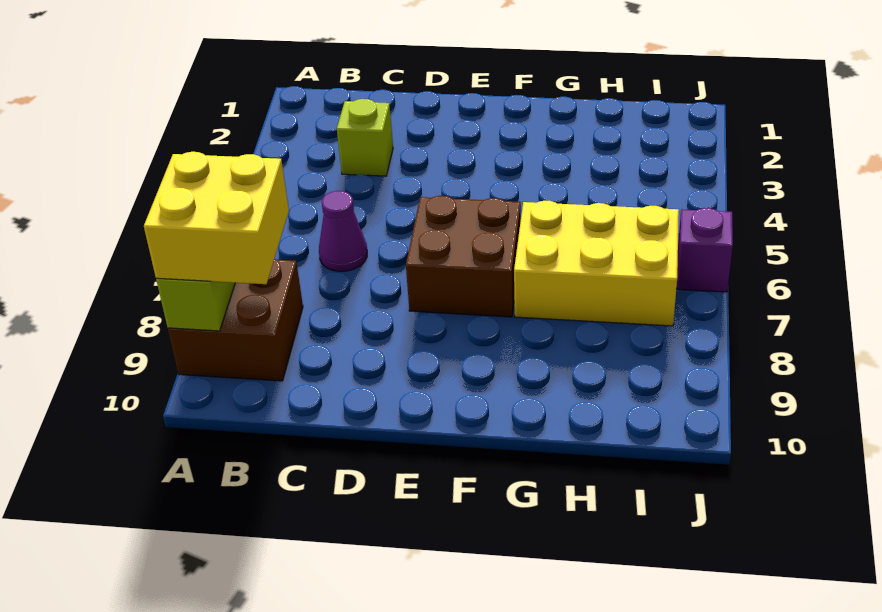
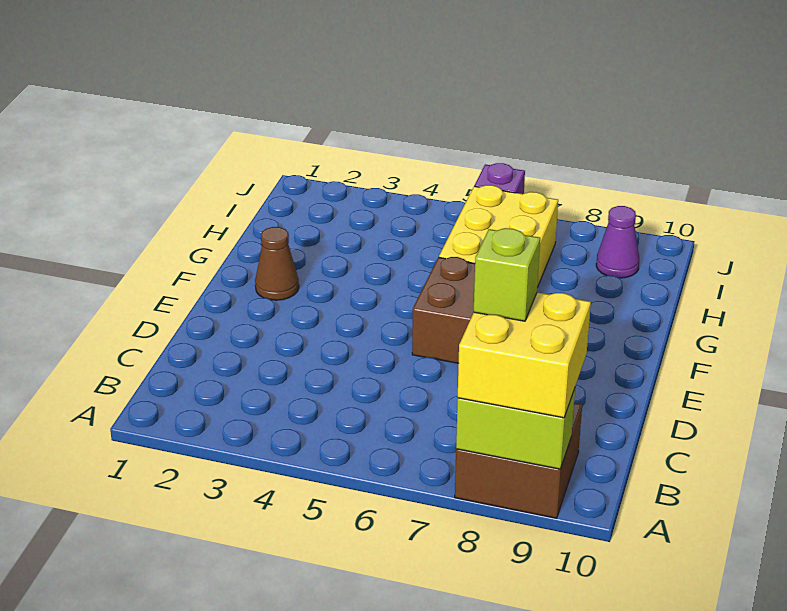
lime brick C3 level 1 -> lime brick B8 level 4
purple cone C6 level 1 -> purple cone I9 level 1
none -> brown cone F2 level 1

